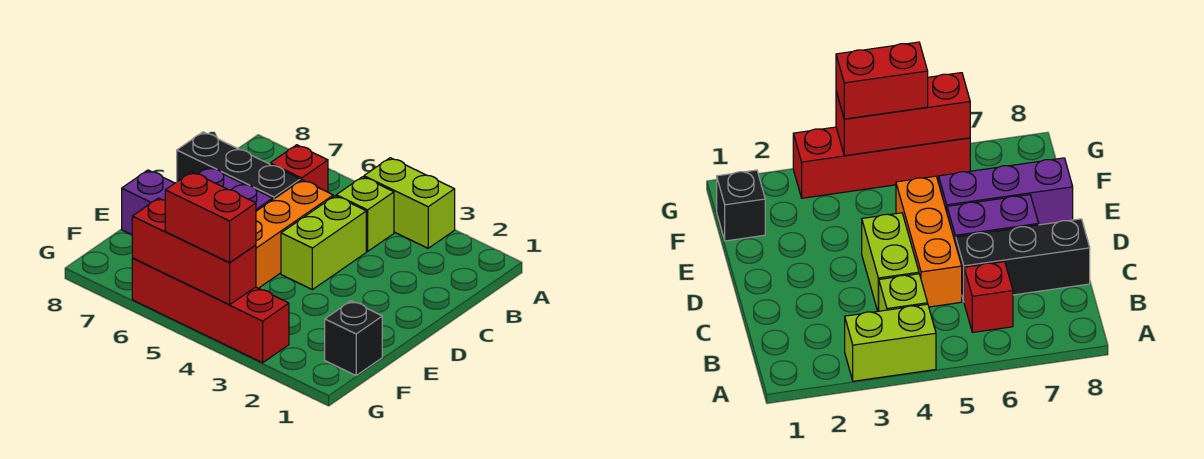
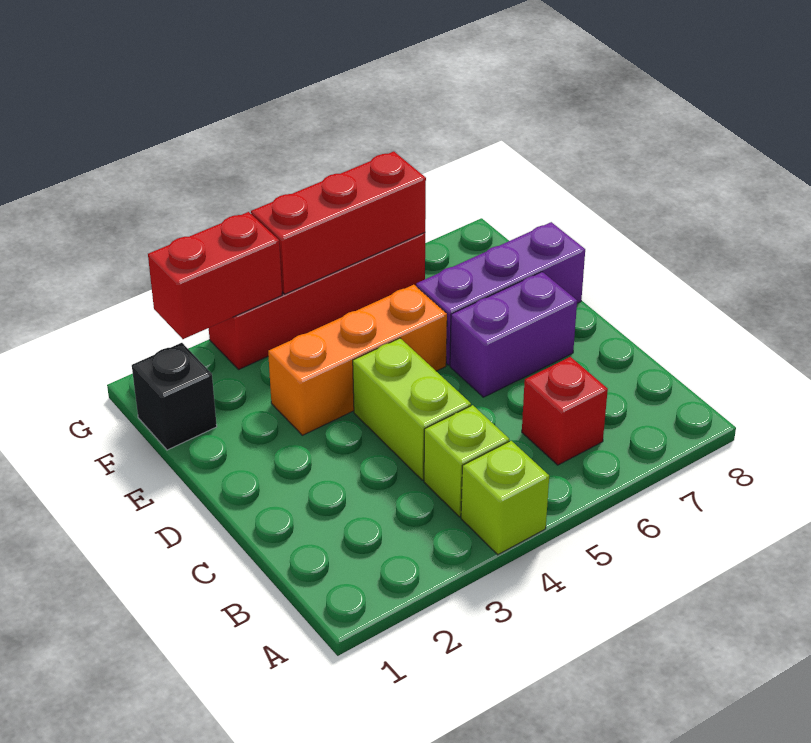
lime brick A3:A4 level 1 -> lime brick A4 level 1
orange brick C5:E5 level 1 -> orange brick E3:E5 level 1
black brick C6:C8 level 1 -> none
red brick G4:G5 level 3 -> red brick G2:G3 level 2

